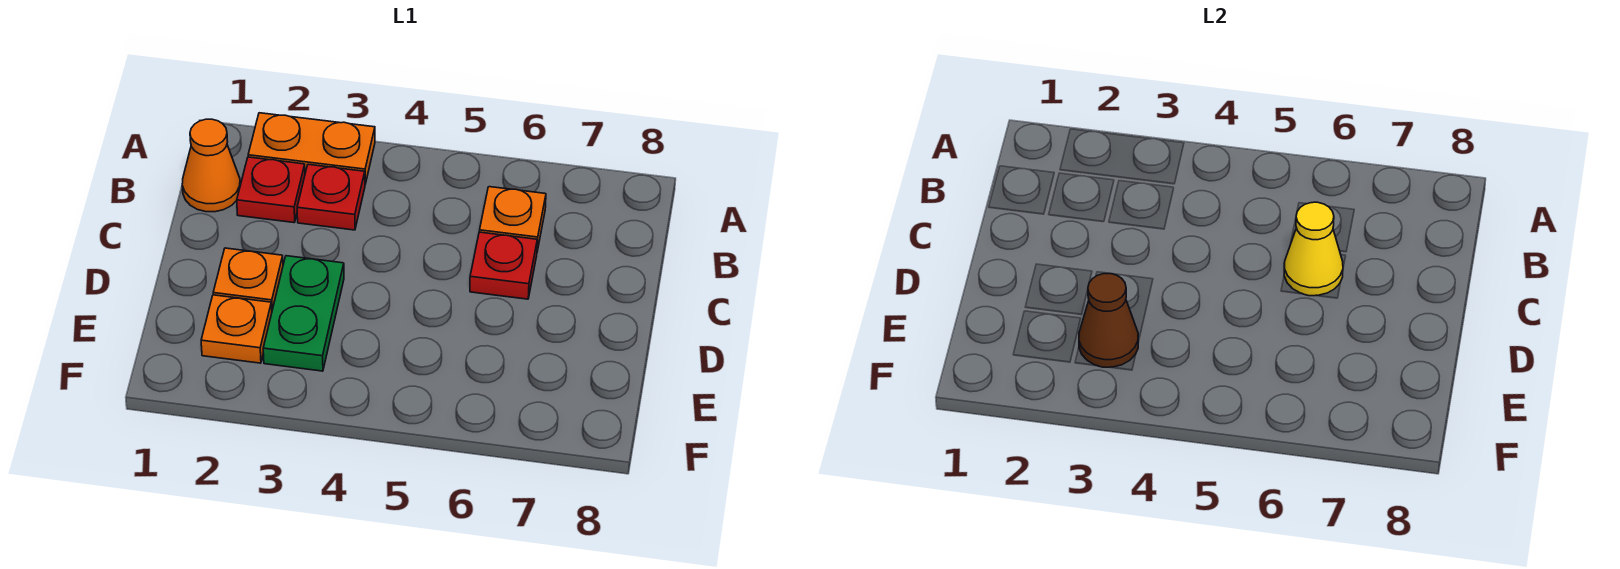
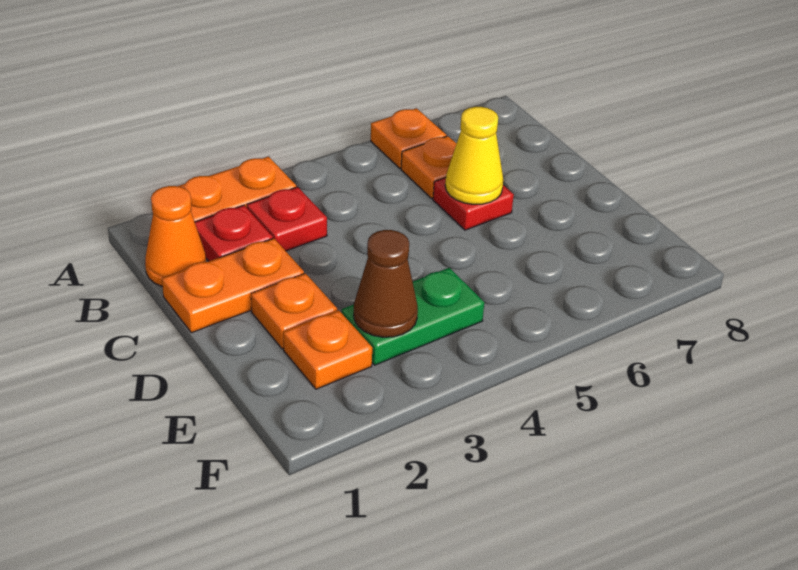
none -> orange plate A6 level 1
none -> orange plate C1:C2 level 1
green plate D3:E3 level 1 -> green plate E3:E4 level 1

